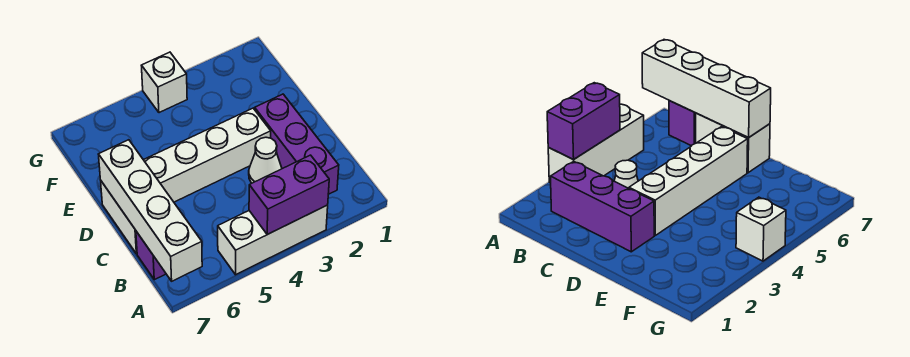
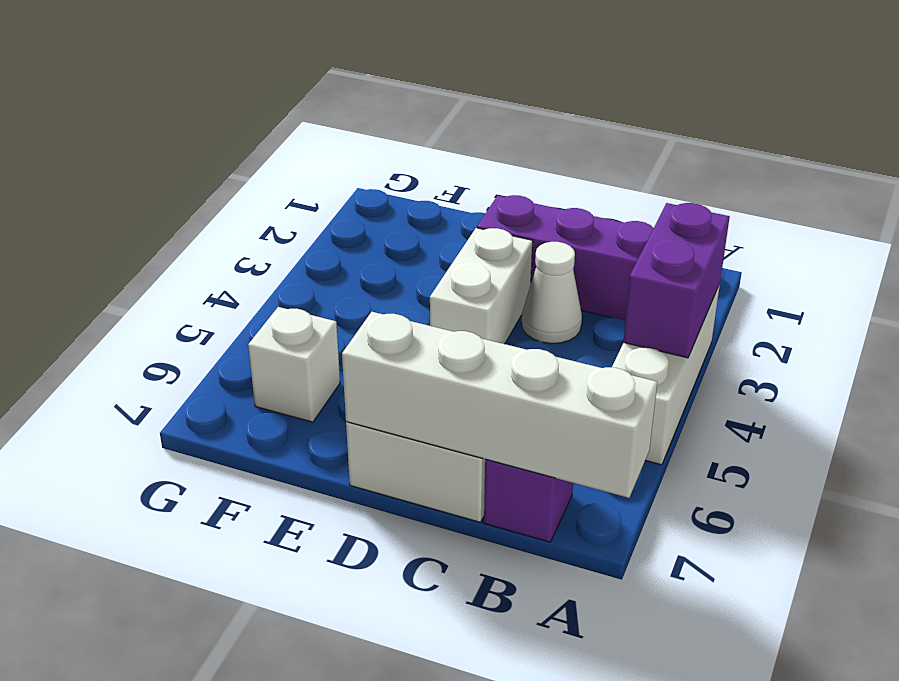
white brick D3:D6 level 1 -> white brick D3:D4 level 1
white brick G4 level 1 -> white brick F6 level 1

